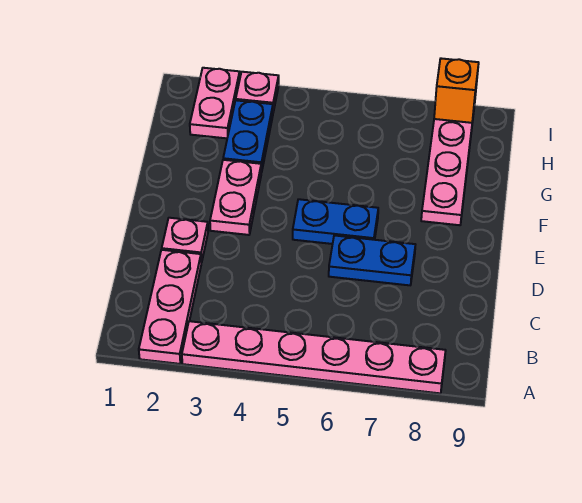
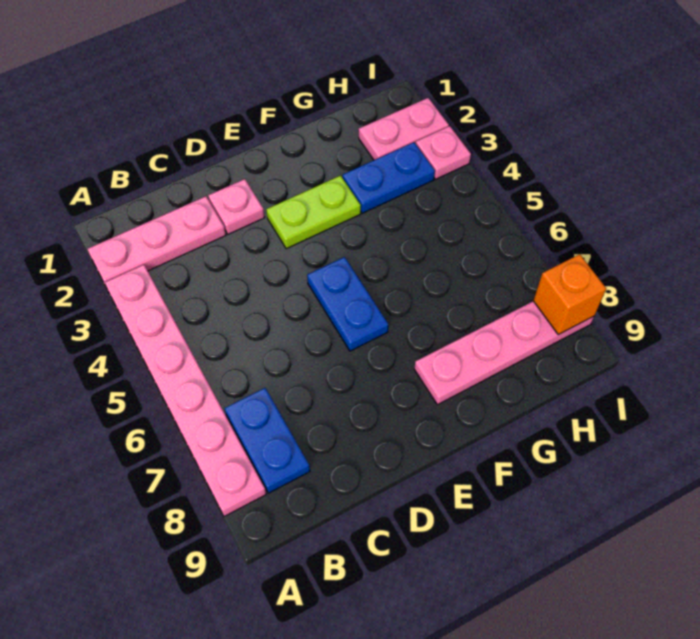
blue plate D6:D7 level 1 -> blue plate B7:B8 level 1
pink plate E3:F3 level 1 -> lime plate E3:F3 level 1

